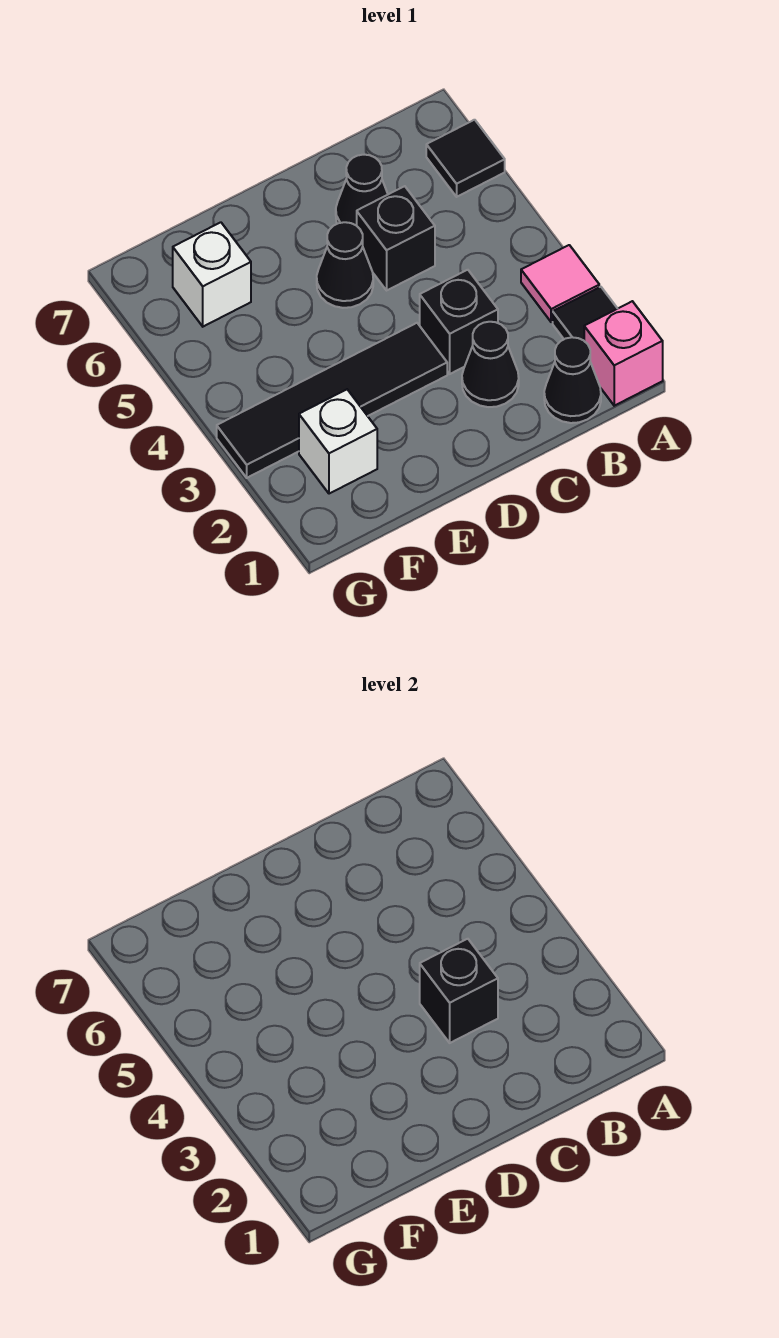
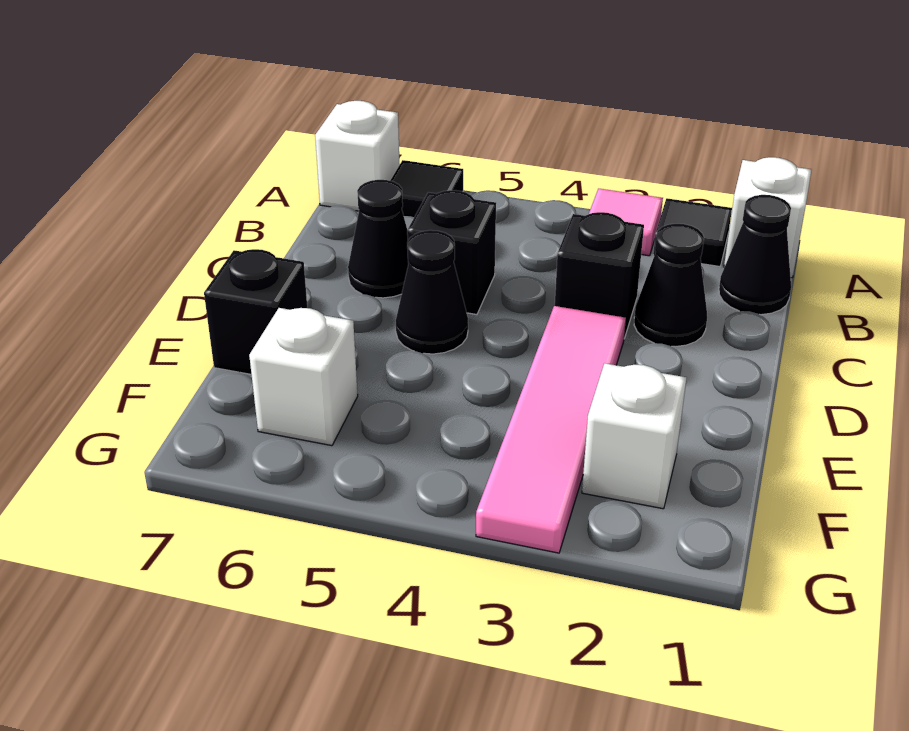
pink brick A1 level 1 -> white brick A1 level 1
none -> white brick A7 level 1
black brick C3 level 2 -> black brick E7 level 1
black tile D3:G3 level 1 -> pink tile D3:G3 level 1

